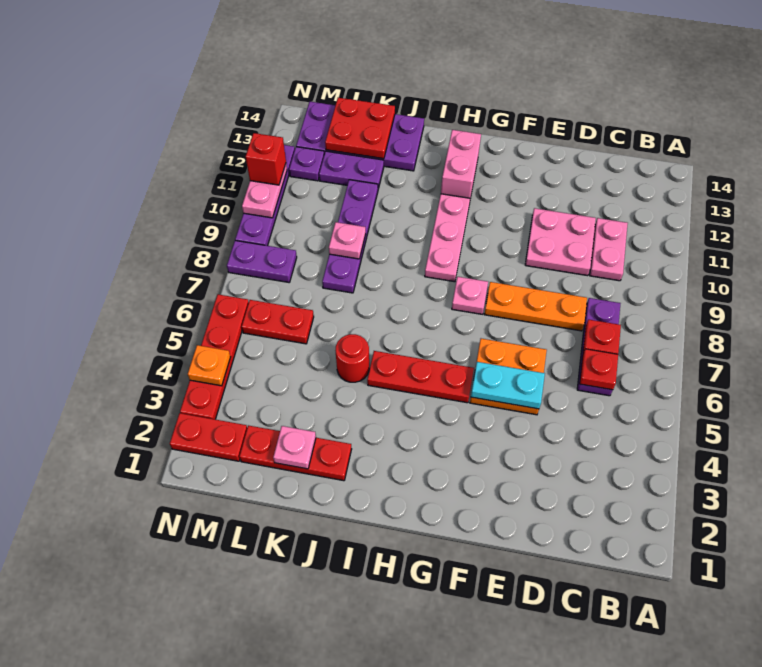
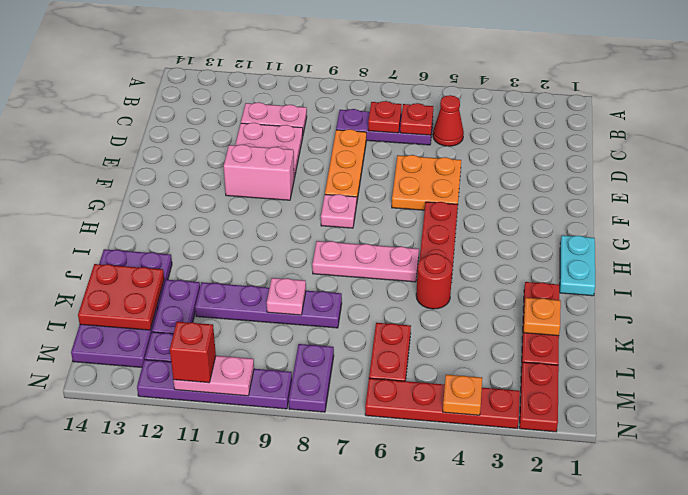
none -> red cone C5 level 1
cyan plate E5:F5 level 2 -> cyan plate H1:I1 level 1
pink plate H9:H11 level 1 -> pink plate I6:I8 level 1
pink brick H12:H13 level 1 -> pink brick F10:F11 level 1
pink plate K2 level 2 -> orange plate K2 level 2

